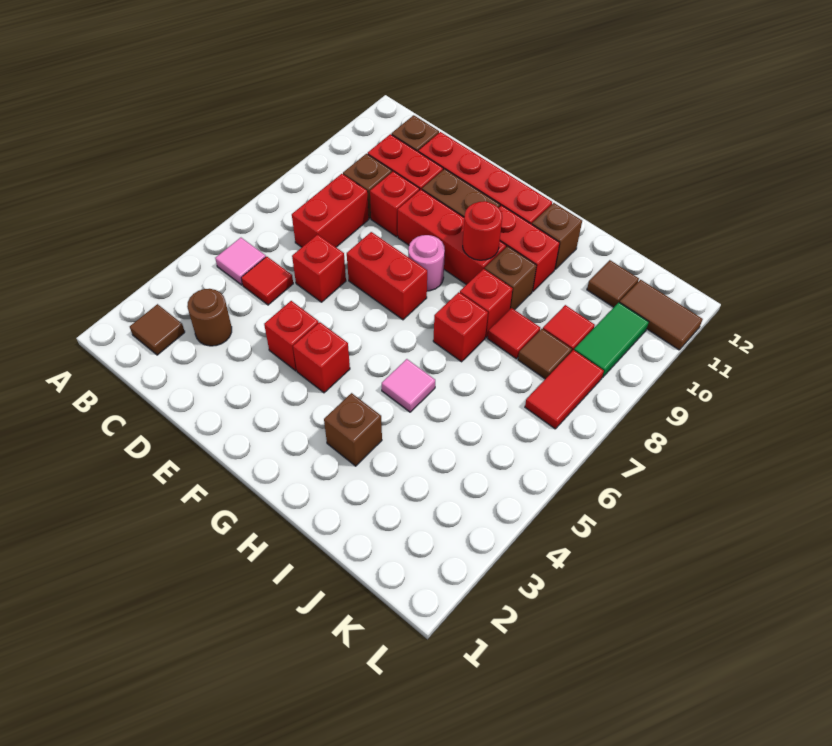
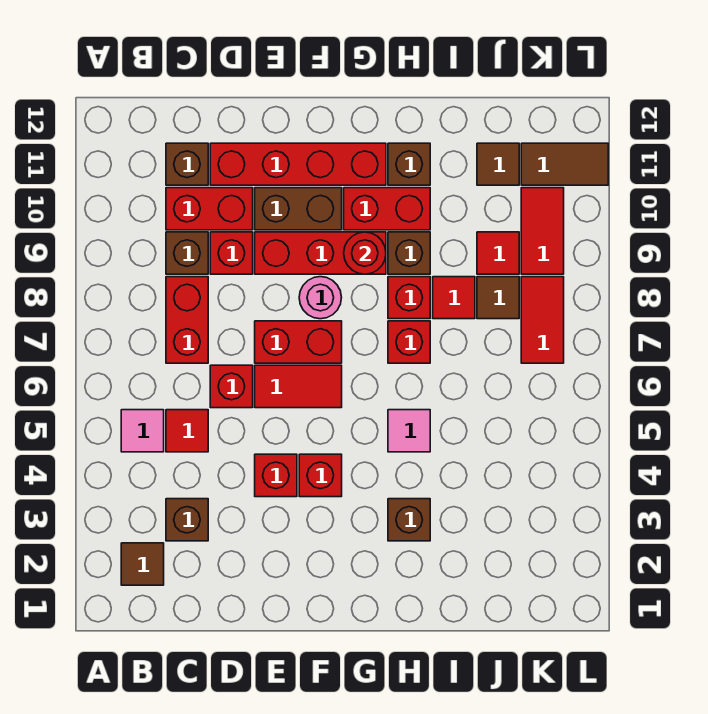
brown round brick C3 level 1 -> brown brick C3 level 1
none -> red tile E6:F6 level 1
green tile K9:K10 level 1 -> red tile K9:K10 level 1

